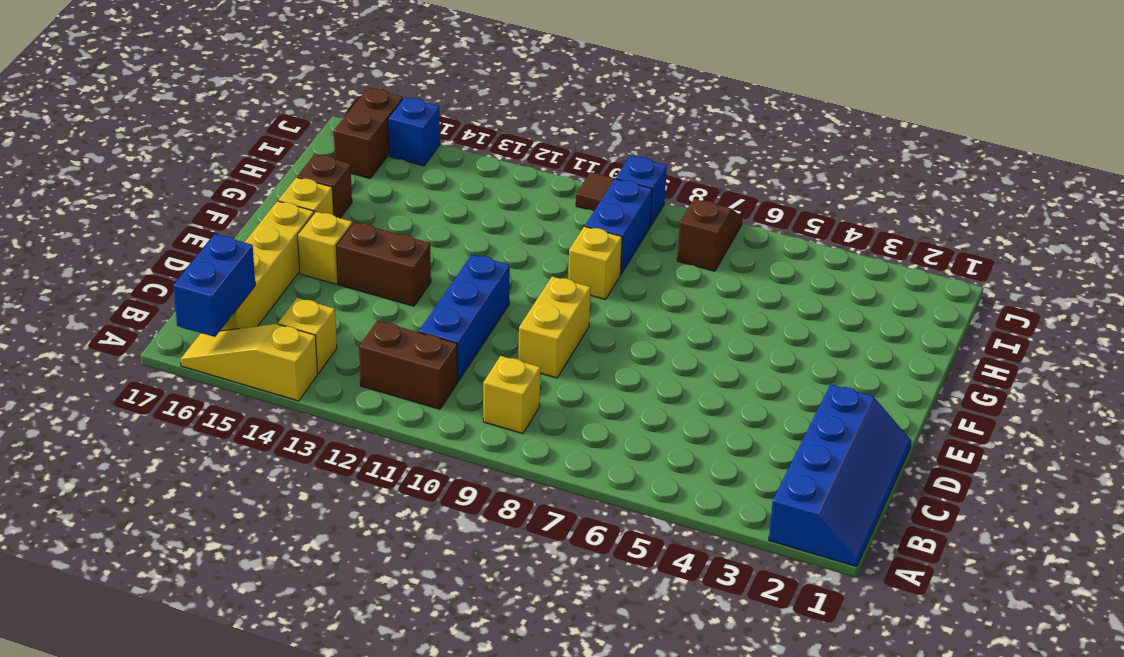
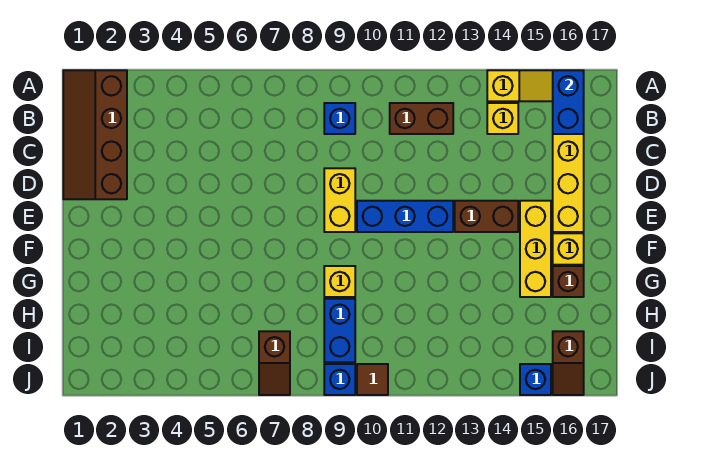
blue slope A1:D2 level 1 top 2 -> brown slope A1:D2 level 1 top 2
yellow brick B9 level 1 -> blue brick B9 level 1
blue brick C11:E11 level 1 -> blue brick E10:E12 level 1
yellow brick E15 level 1 -> yellow brick E15:G15 level 1
brown brick I16:J16 level 1 -> brown slope I16:J16 level 1 top I

